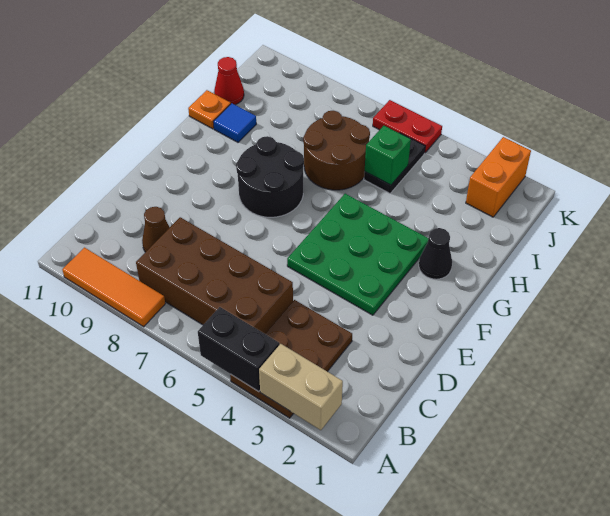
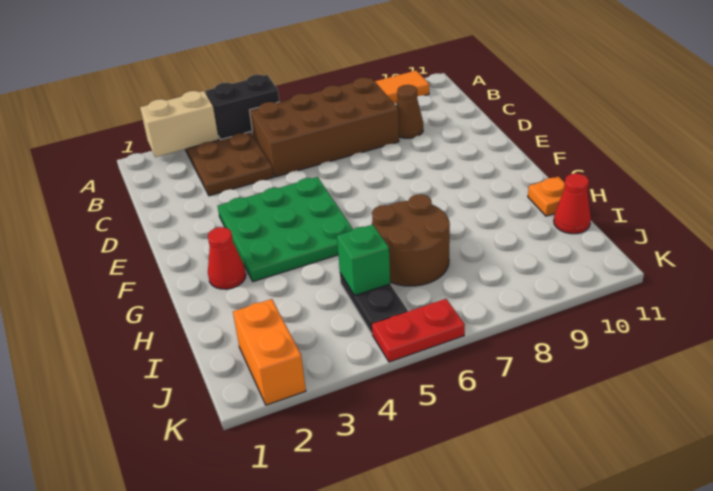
black round brick F7:G8 level 1 -> none
black cone G2 level 1 -> red cone G2 level 1
blue tile H10 level 1 -> none

